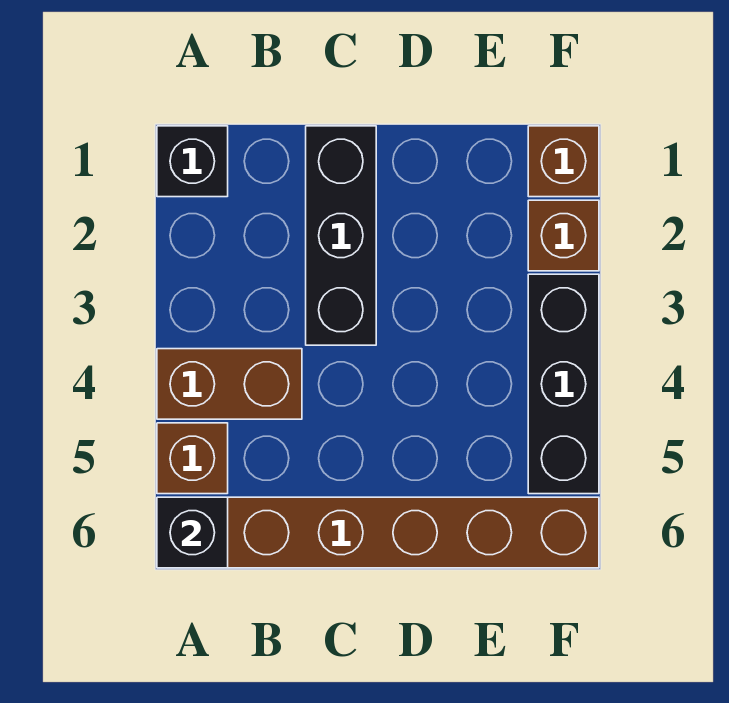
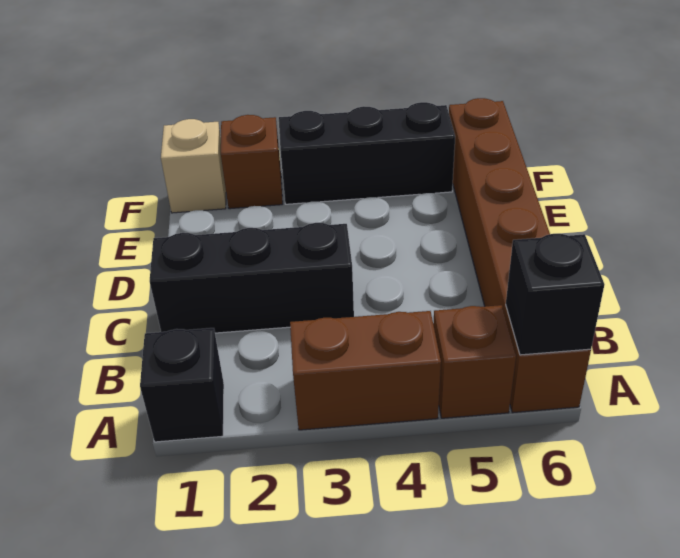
brown brick A4:B4 level 1 -> brown brick A3:A4 level 1
brown brick F1 level 1 -> tan brick F1 level 1

